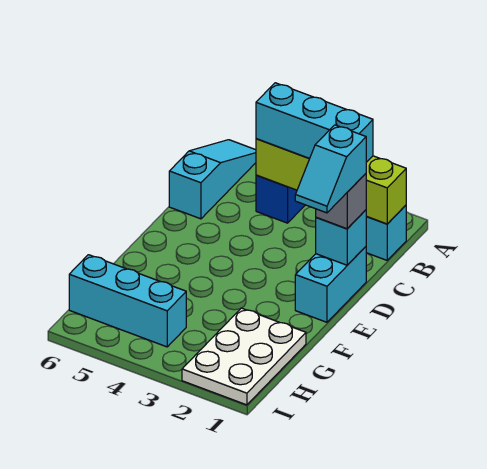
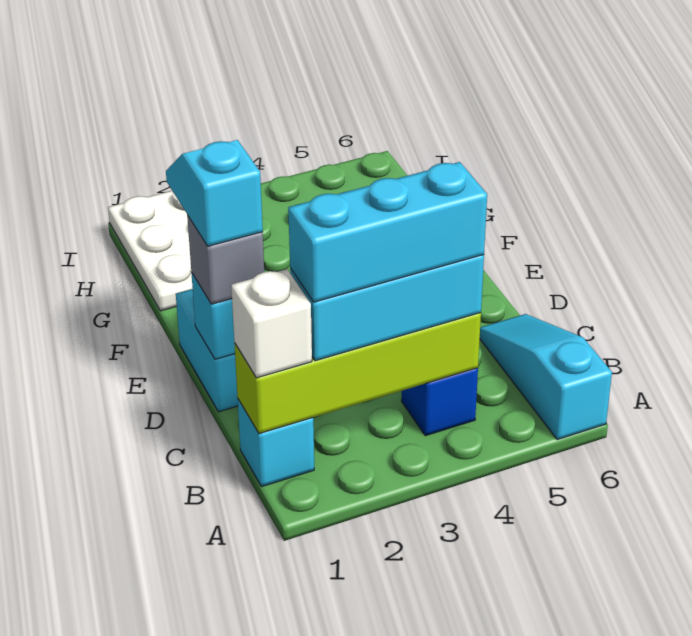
cyan slope A6:C6 level 1 top C -> cyan slope A6:C6 level 1 top A
none -> white brick B1 level 3
cyan brick H4:H6 level 1 -> cyan brick B2:B4 level 4

